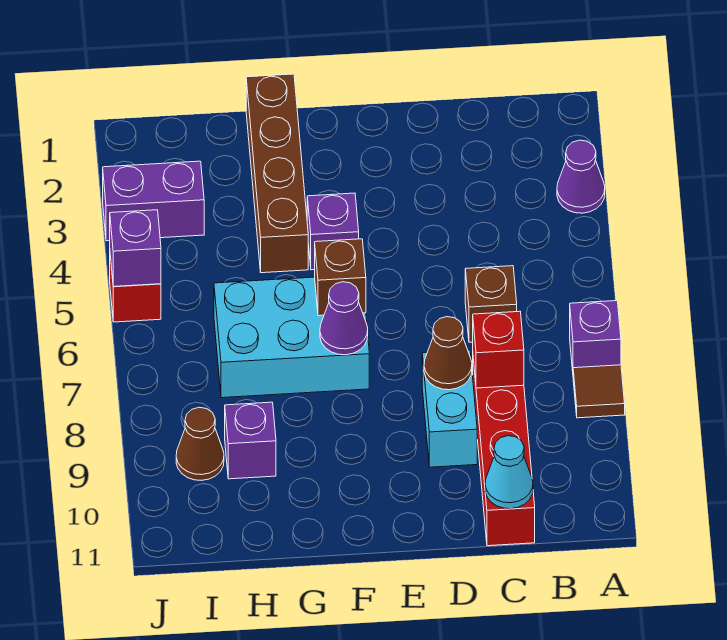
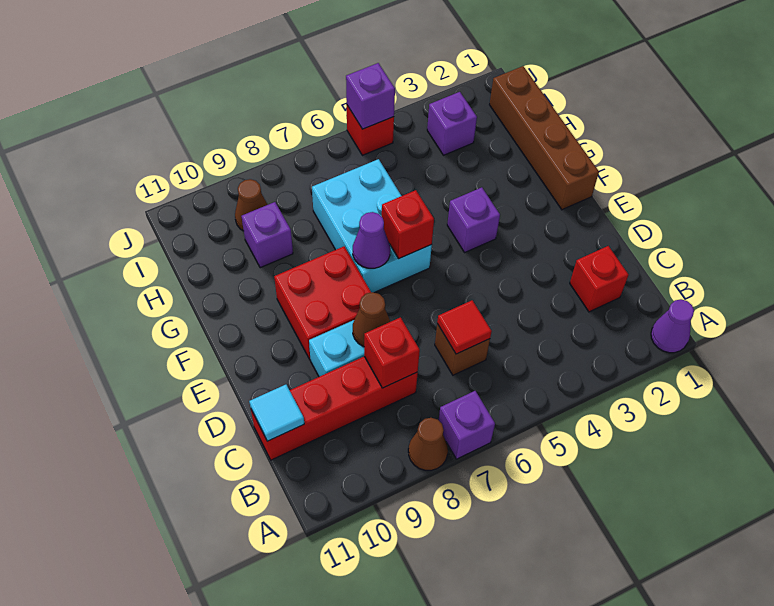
purple cone A3 level 1 -> purple cone A1 level 1
brown tile A8 level 1 -> brown cone A8 level 1
none -> red brick C2 level 1
none -> red tile C6 level 2
cyan cone C11 level 2 -> cyan tile C11 level 2
none -> red brick E8:F9 level 1
brown brick F6 level 2 -> red brick F6 level 2
brown brick G1:G4 level 1 -> brown brick F1:I1 level 1
purple brick I3:J3 level 1 -> purple brick I3 level 1

